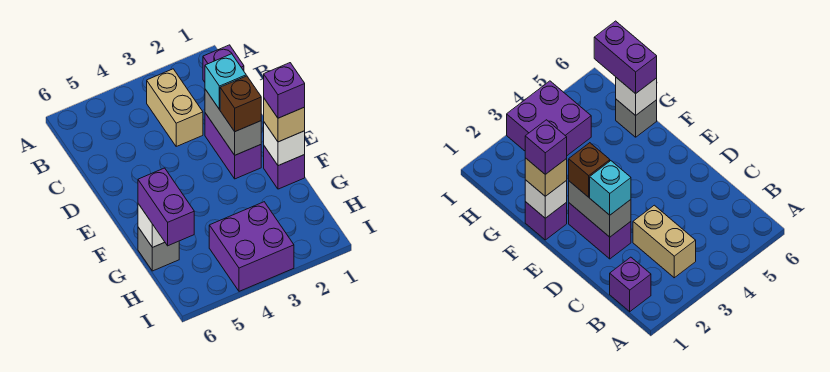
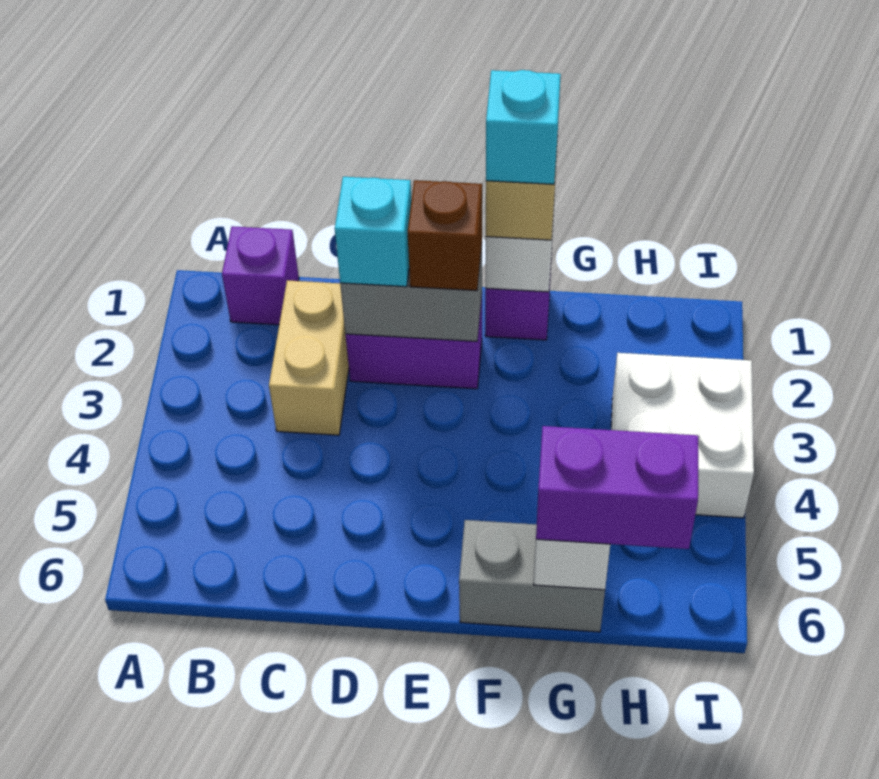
tan brick B3:C3 level 1 -> tan brick C2:C3 level 1
purple brick F1 level 4 -> cyan brick F1 level 4
grey brick G6 level 1 -> grey brick F6:G6 level 1
purple brick H3:I4 level 1 -> white brick H3:I4 level 1

